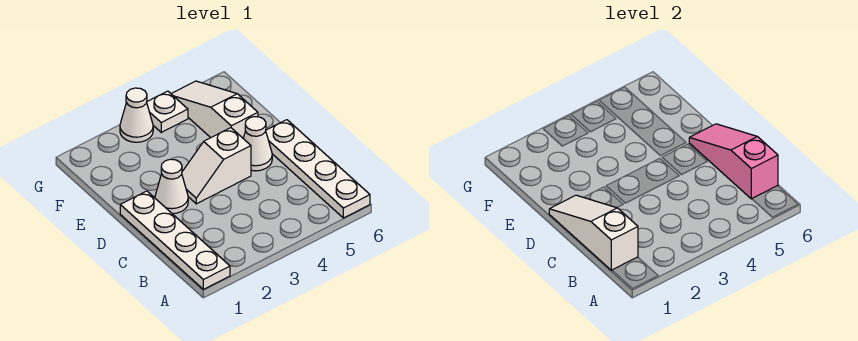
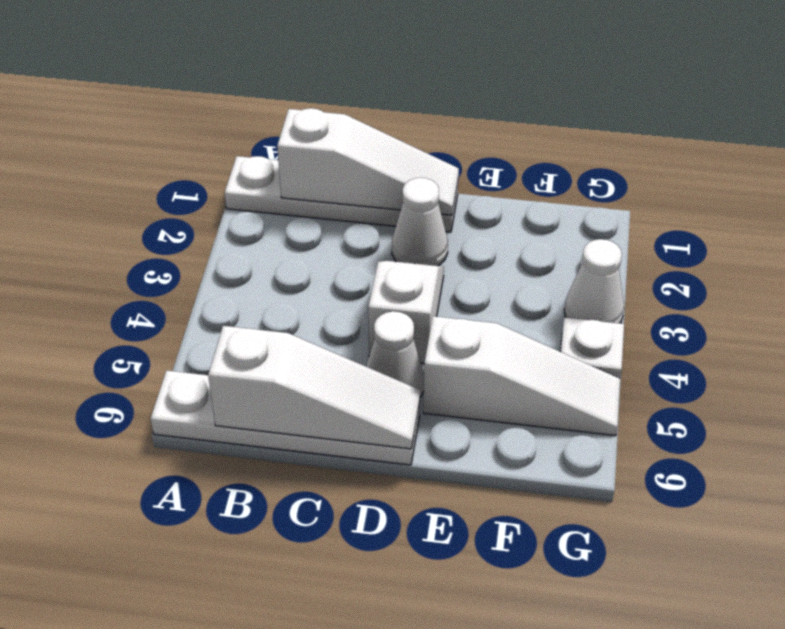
pink slope B6:D6 level 2 top B -> white slope B6:D6 level 2 top B

